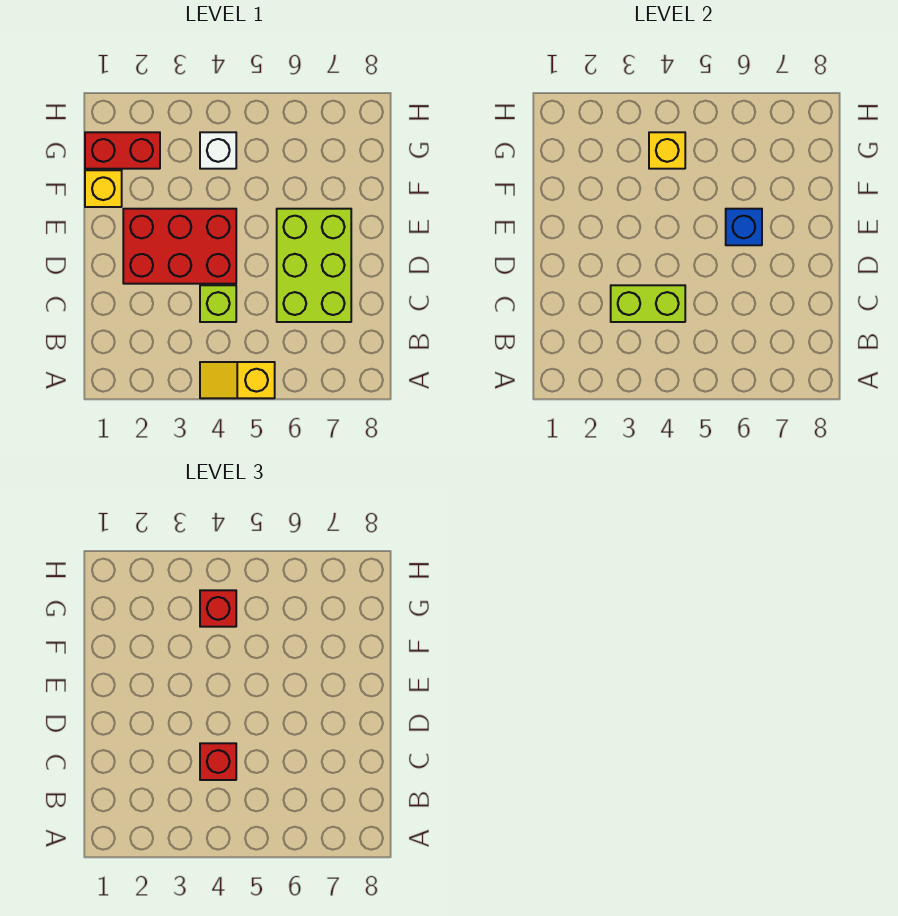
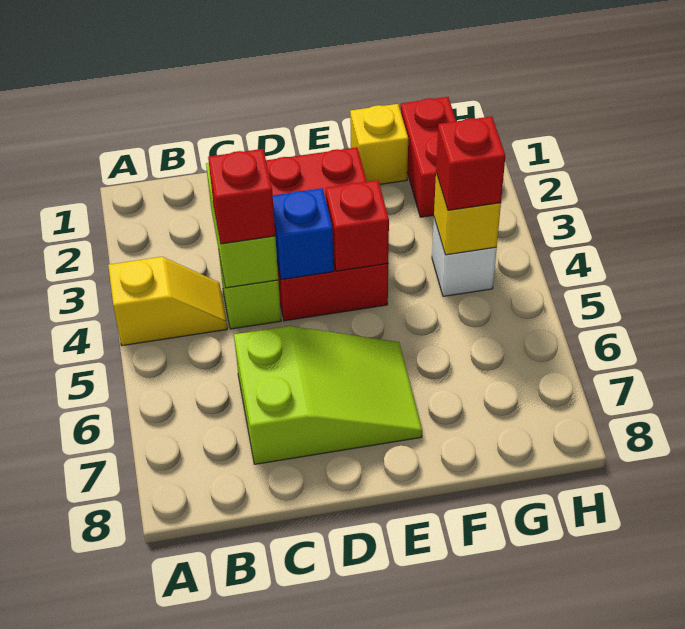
yellow slope A4:A5 level 1 top 5 -> yellow slope A4:B4 level 1 top A
lime brick C6:E7 level 1 -> lime slope C6:E7 level 1 top C
none -> red brick E4 level 2
blue brick E6 level 2 -> blue brick D4 level 2

